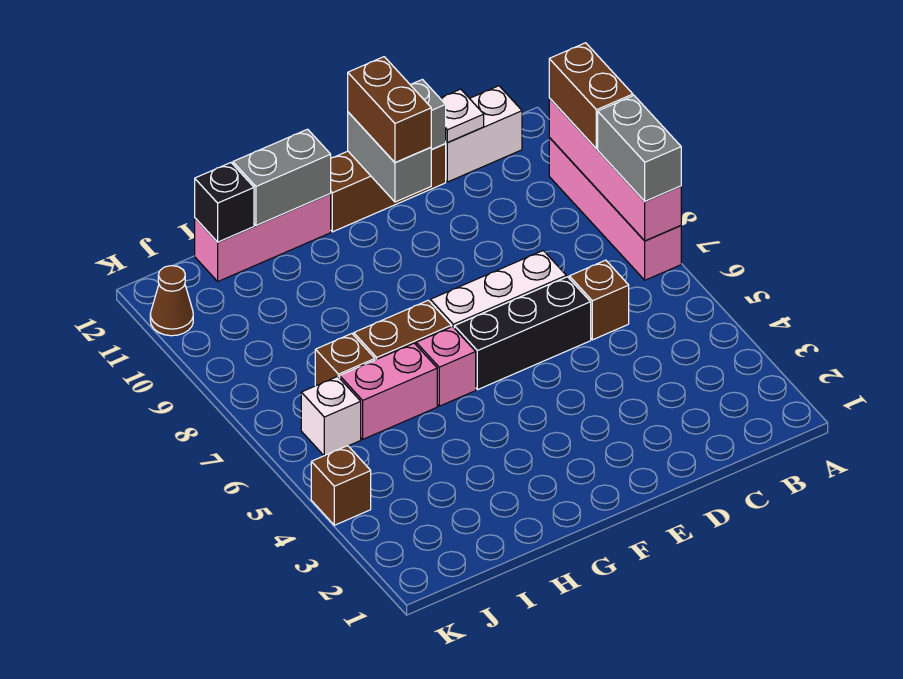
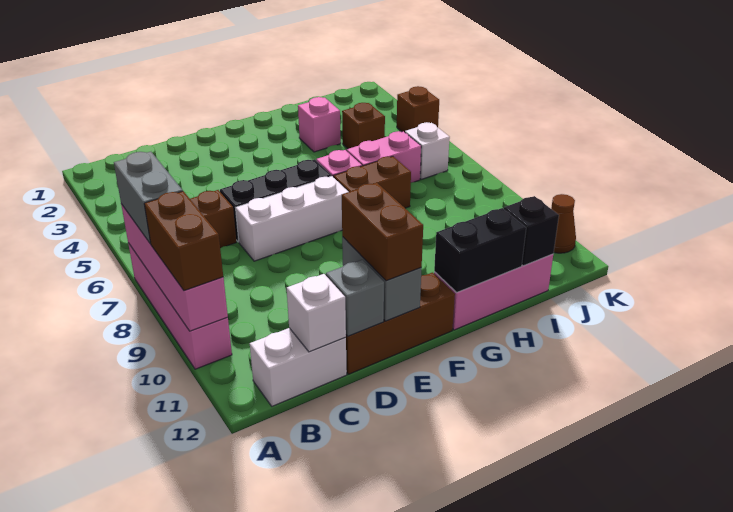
white plate C12 level 2 -> white brick C12 level 2
grey brick G12:H12 level 2 -> black brick G12:H12 level 2
none -> pink brick H3 level 1
brown brick I7 level 1 -> brown brick I4 level 1

